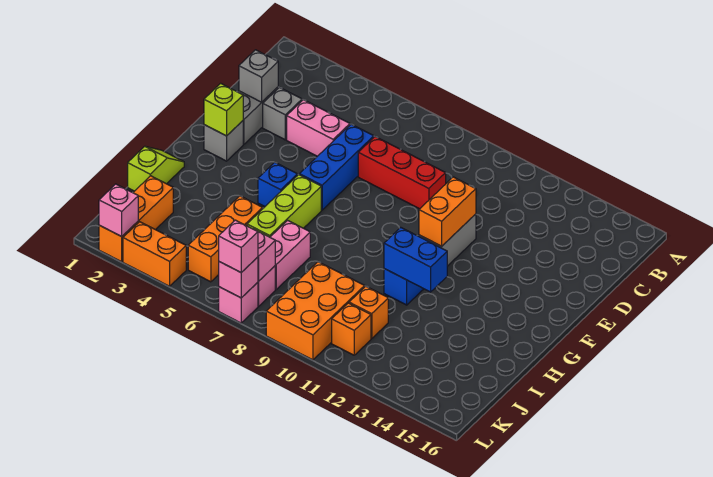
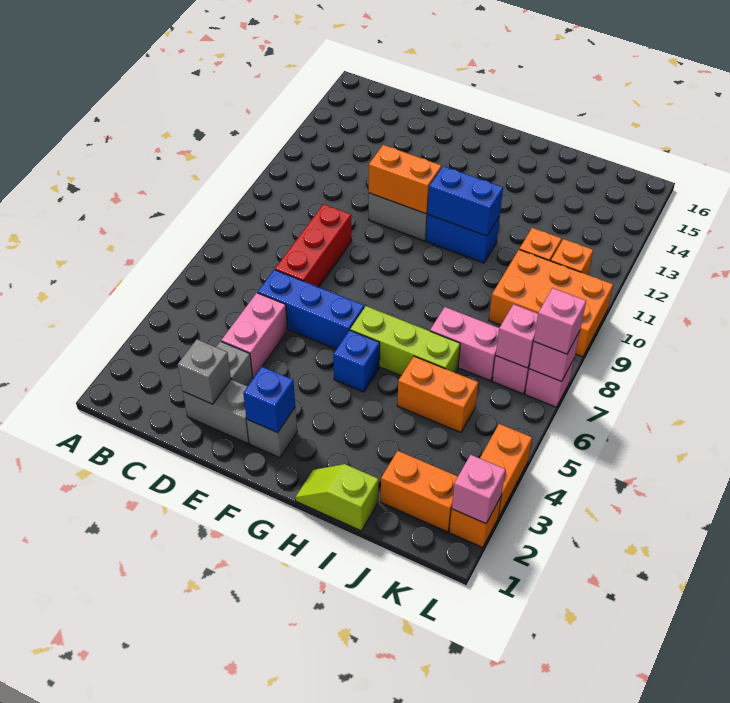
lime brick F2 level 2 -> blue brick F2 level 2
blue brick H11:H12 level 2 -> blue brick G11:H11 level 2
orange brick I5:K5 level 1 -> orange brick I5:J5 level 1

